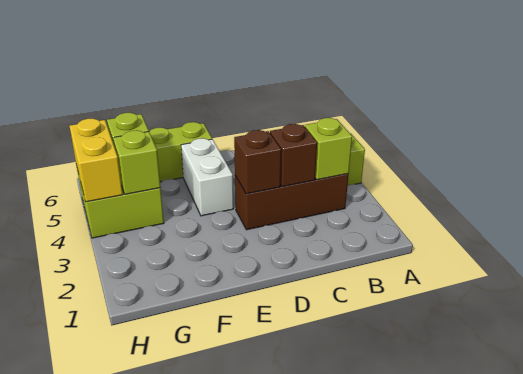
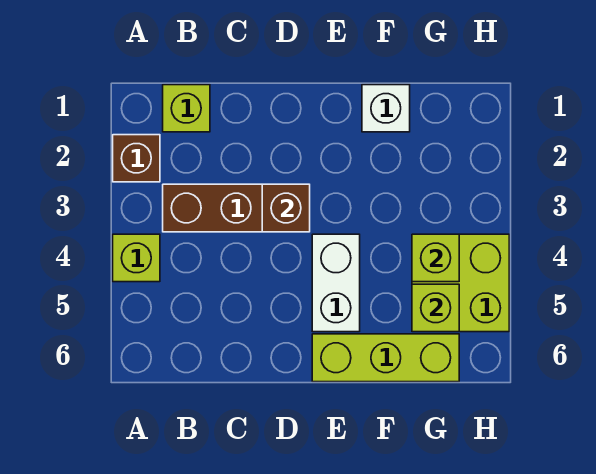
lime brick B3 level 2 -> lime brick B1 level 1
brown brick C3 level 2 -> brown brick A2 level 1
none -> white brick F1 level 1
yellow brick H4:H5 level 2 -> none

